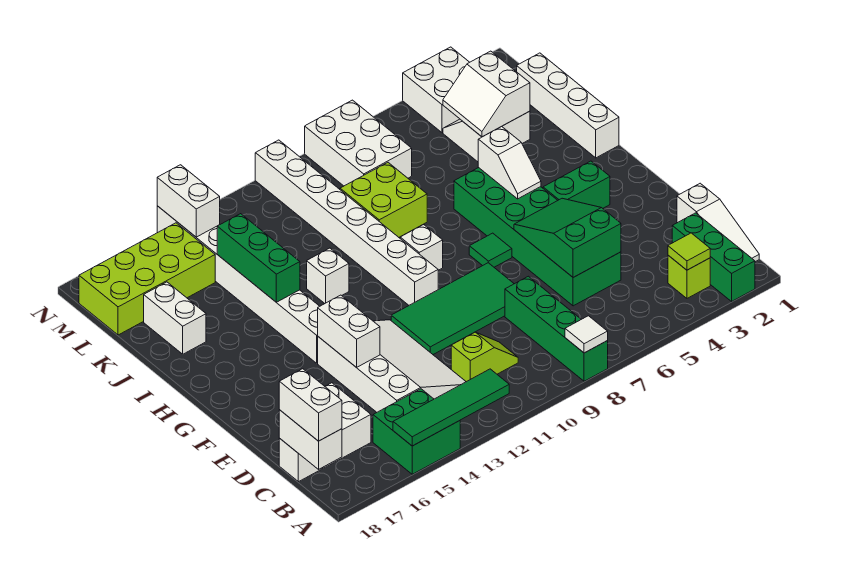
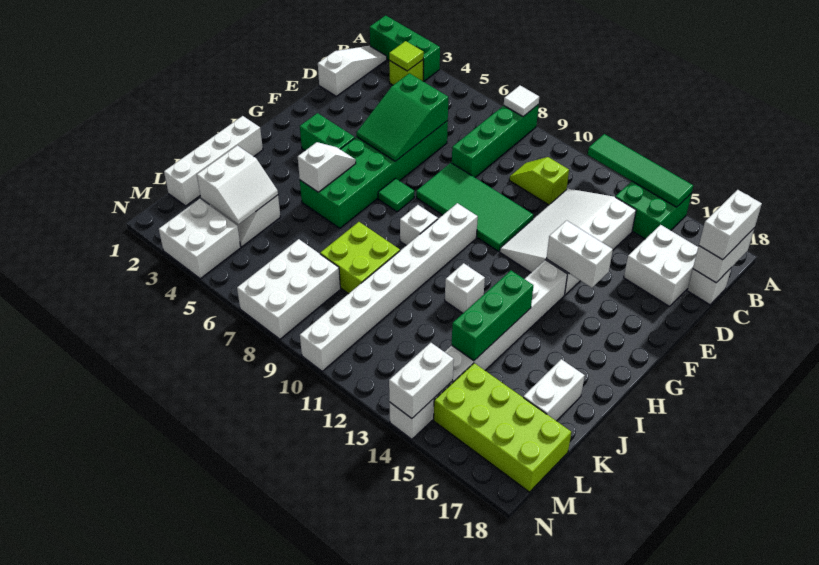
green brick A2:C2 level 1 -> green brick A1:A3 level 1
white brick E14:F14 level 2 -> white brick F14:F15 level 2

